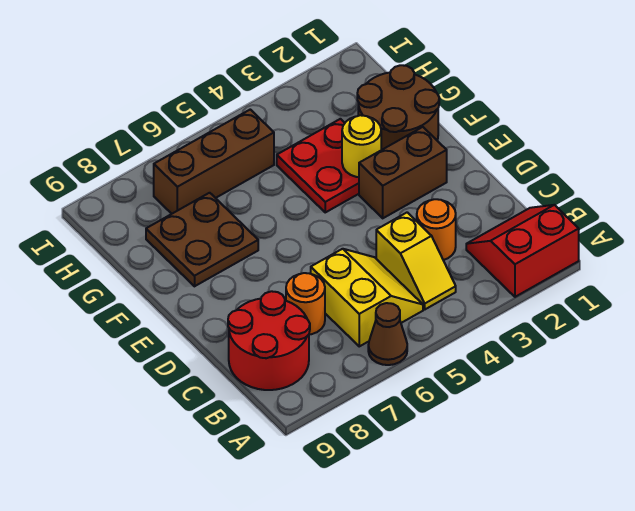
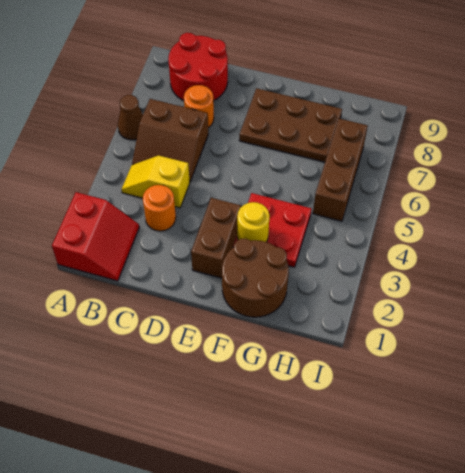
yellow slope B5:C6 level 1 top 6 -> brown slope B5:C6 level 1 top 6
brown plate F7:G8 level 1 -> brown plate E7:G8 level 1

